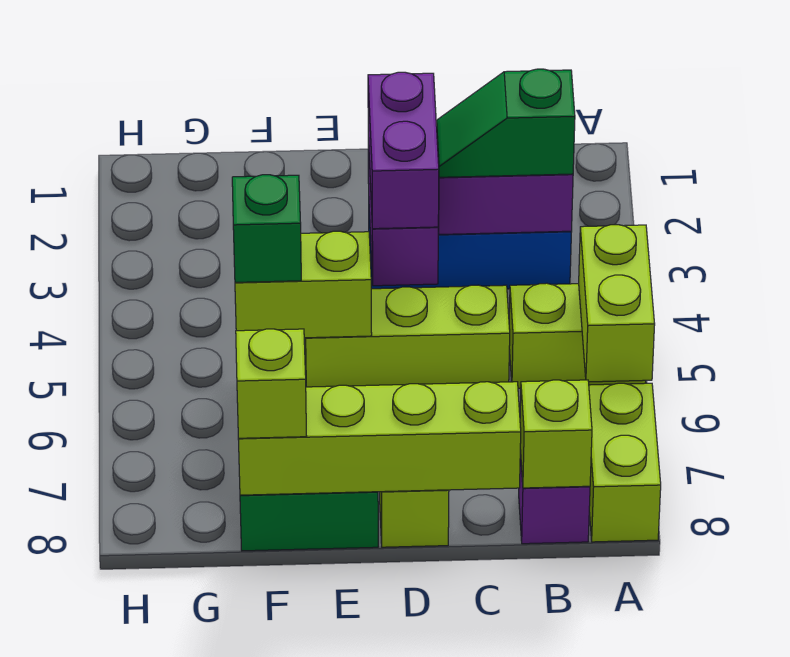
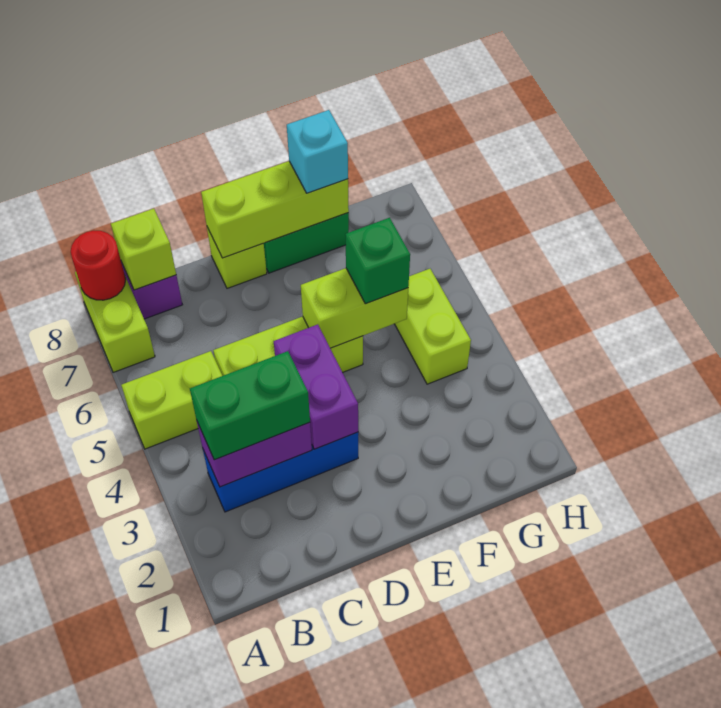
lime brick A5:A6 level 2 -> lime brick G4:G5 level 1
none -> red round brick A8 level 2
green slope B3:C3 level 3 top B -> green brick B3:C3 level 3
lime brick C8:F8 level 2 -> lime brick D8:F8 level 2
purple brick D3:D4 level 3 -> none
lime brick F8 level 3 -> cyan brick F8 level 3

